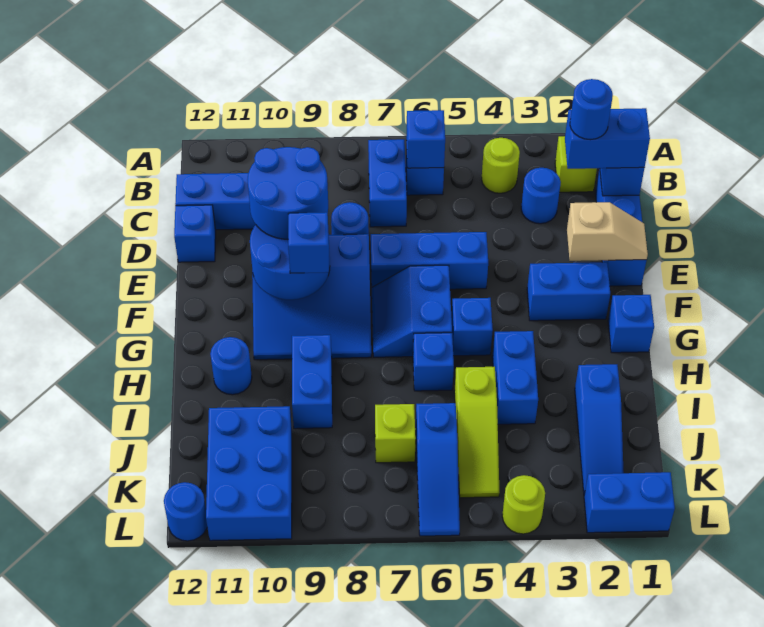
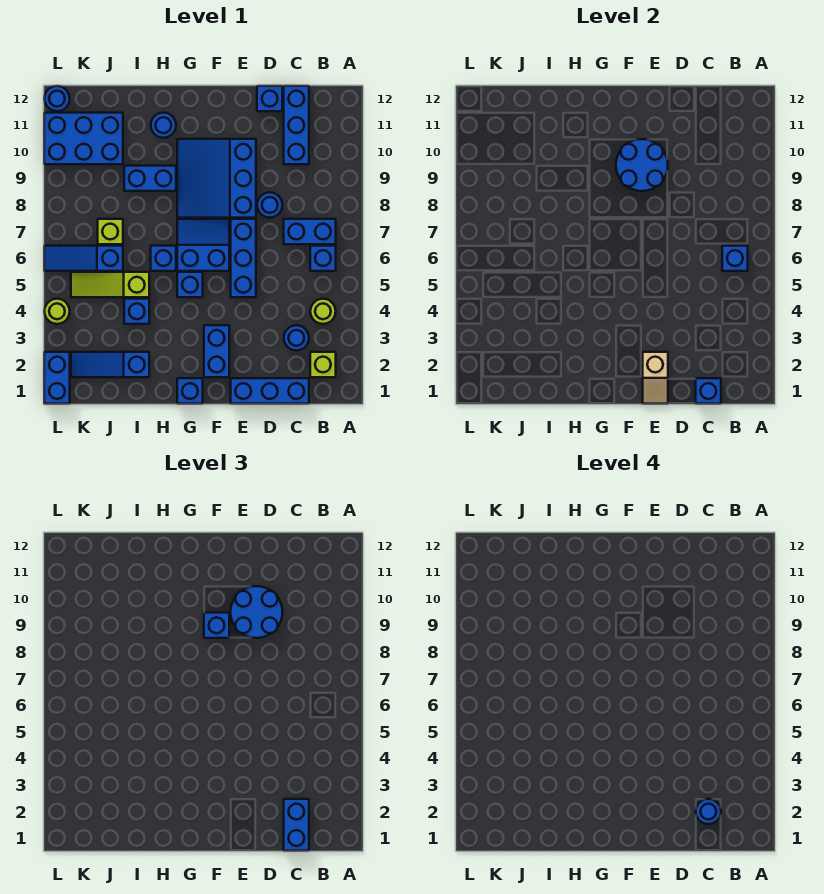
blue brick H4:I4 level 1 -> blue brick I4 level 1

